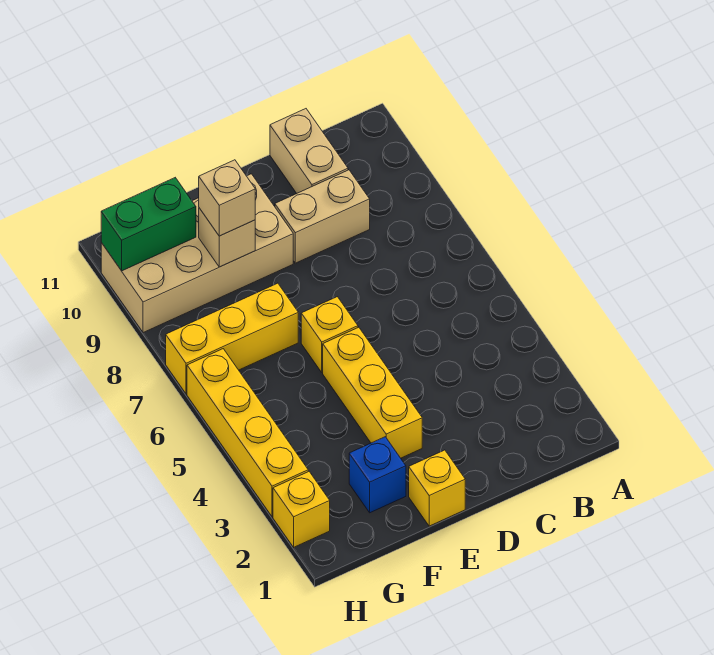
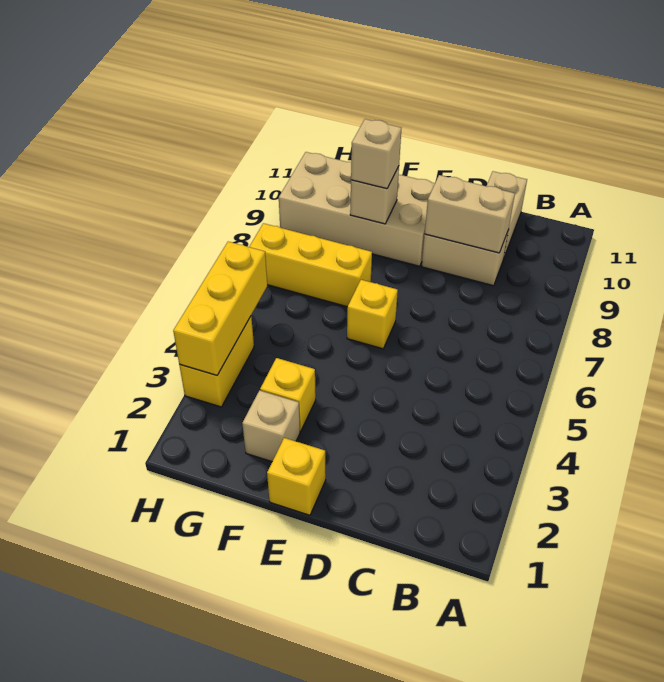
none -> tan brick C9:D9 level 2
yellow brick E3:E5 level 1 -> yellow brick H3:H5 level 2
blue brick F2 level 1 -> tan brick F2 level 1
green brick G10:H10 level 2 -> none
yellow brick H2 level 1 -> yellow brick F3 level 1
yellow brick H3:H6 level 1 -> yellow brick H3:H4 level 1

